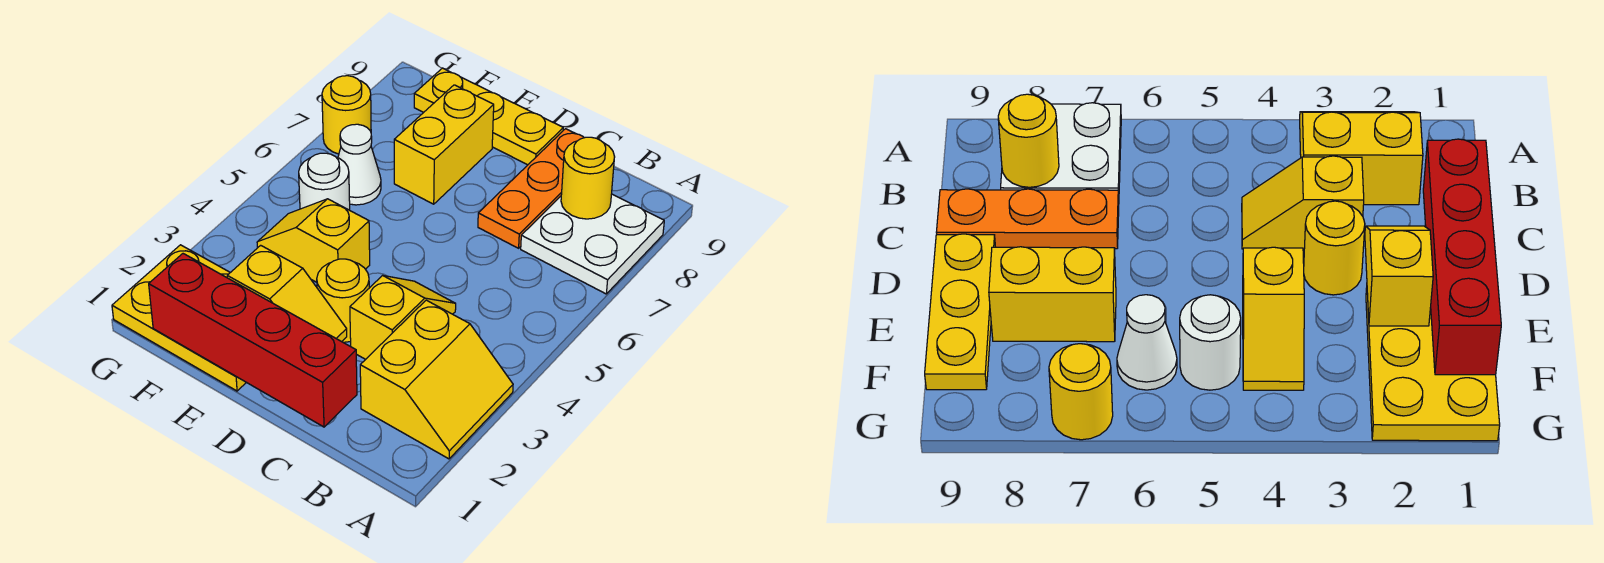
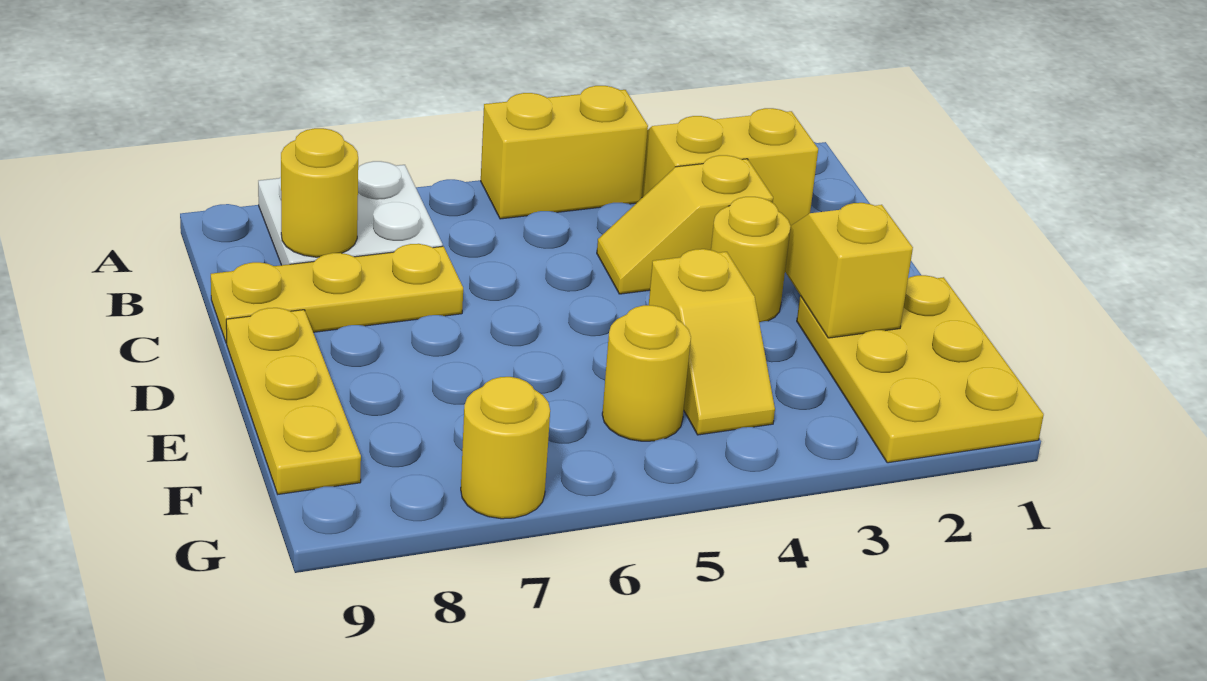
red brick C1:F1 level 2 -> none
orange plate C7:C9 level 1 -> yellow plate C7:C9 level 1
yellow brick E7:E8 level 1 -> yellow brick A4:A5 level 1
white round brick F5 level 1 -> yellow round brick F5 level 1
white cone F6 level 1 -> none

